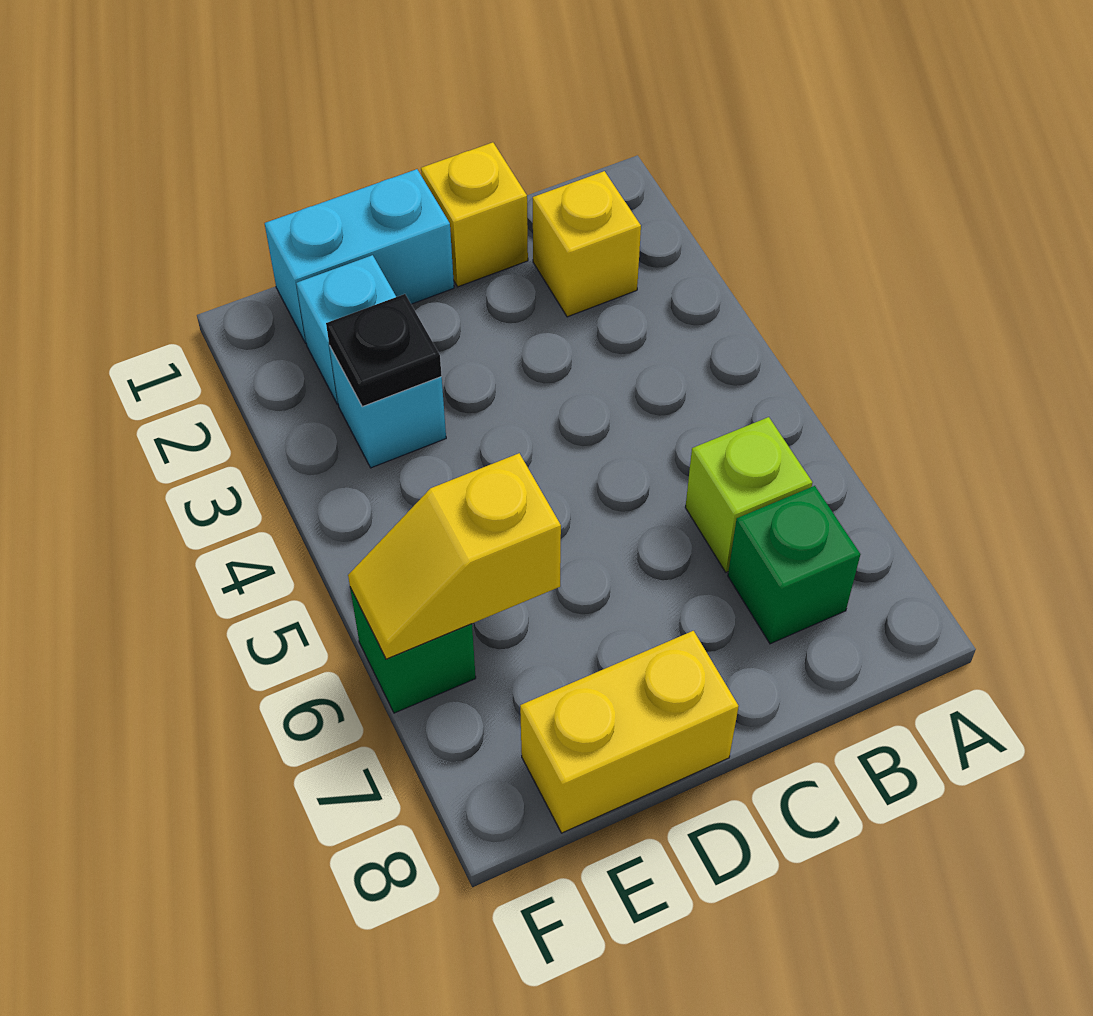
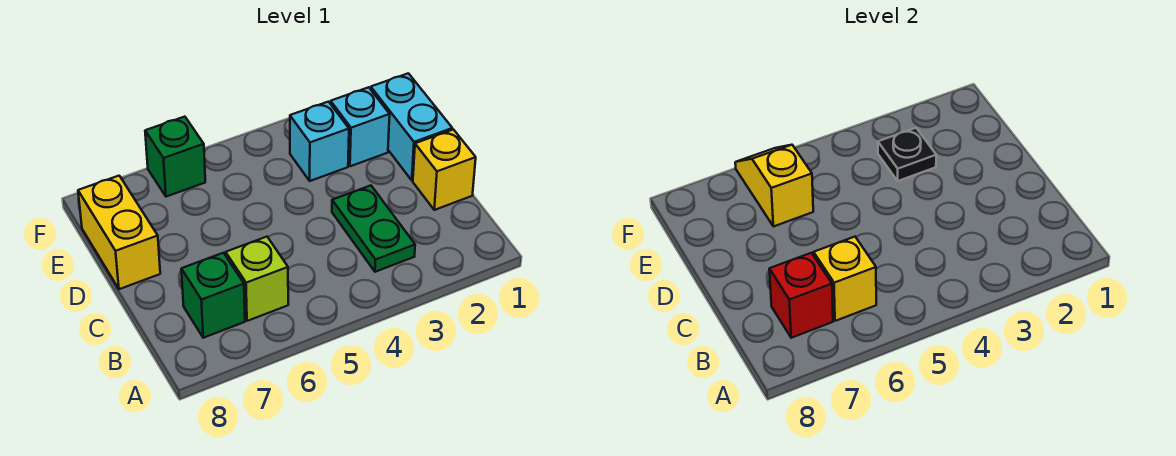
yellow brick B2 level 1 -> yellow brick B6 level 2
none -> green plate B3:C3 level 1
none -> red brick B7 level 2

